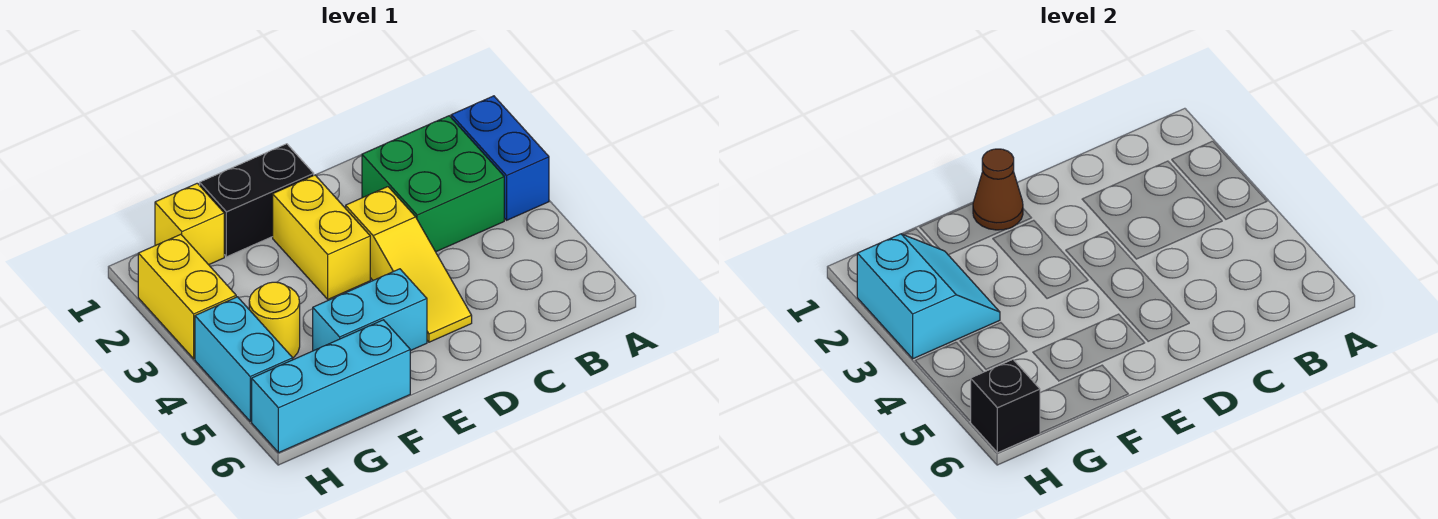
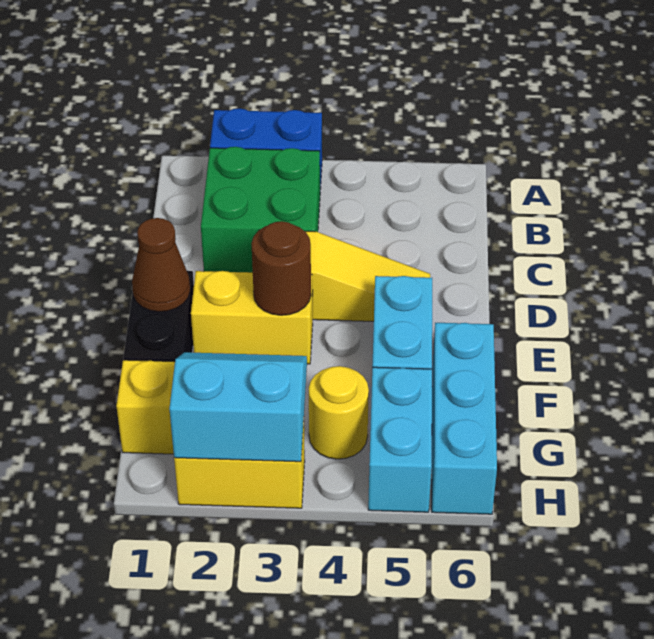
none -> brown round brick E3 level 2
cyan brick H4:H5 level 1 -> cyan brick G5:H5 level 1
black brick H6 level 2 -> none

